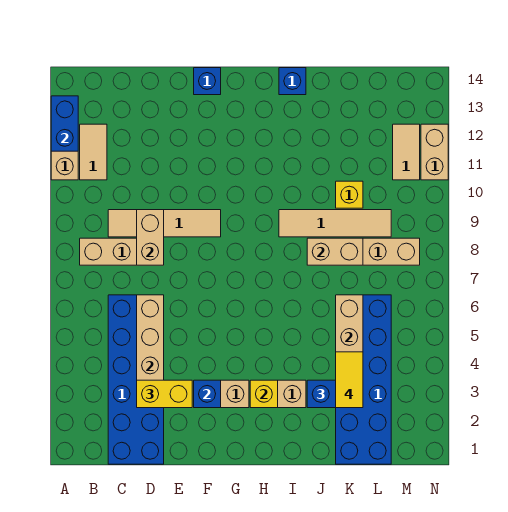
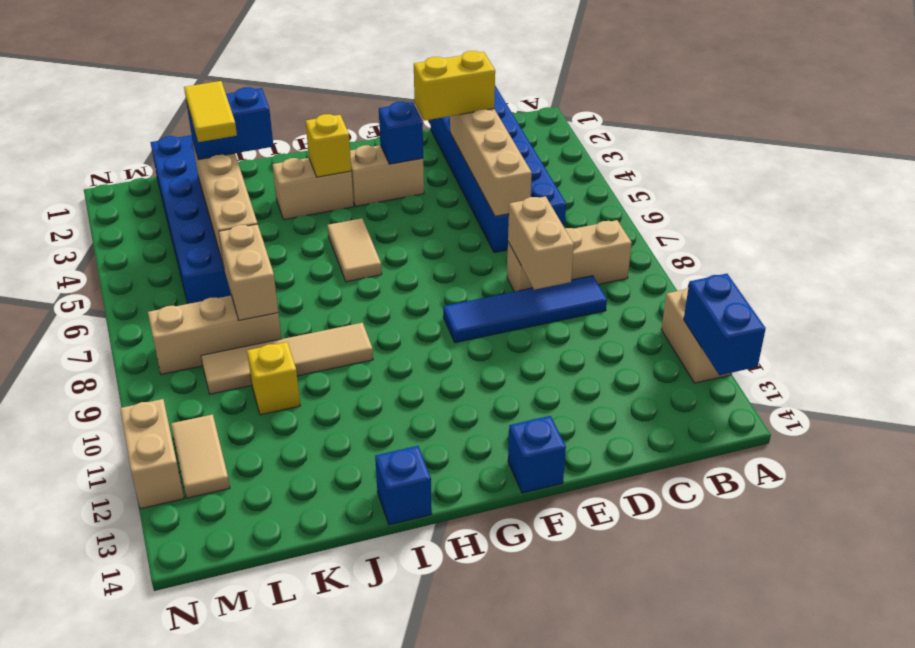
tan tile B11:B12 level 1 -> tan tile H5:H6 level 1
tan tile C9:F9 level 1 -> blue tile C9:F9 level 1
tan brick J8:K8 level 2 -> tan brick K7:K8 level 2

